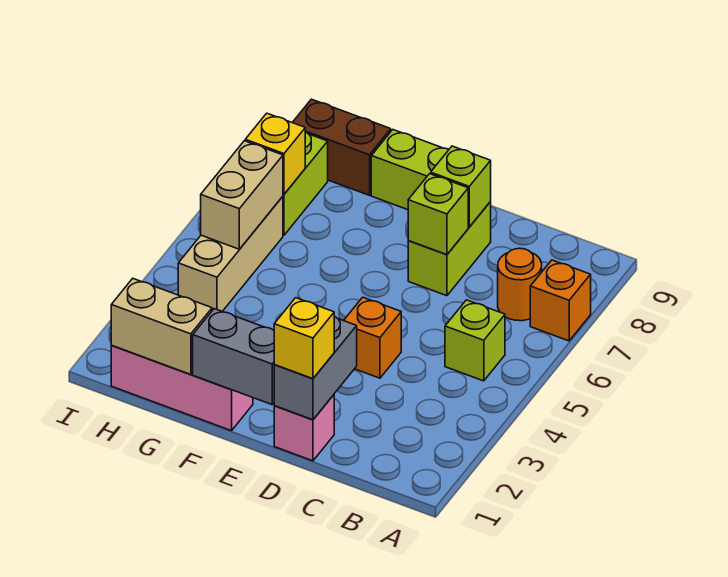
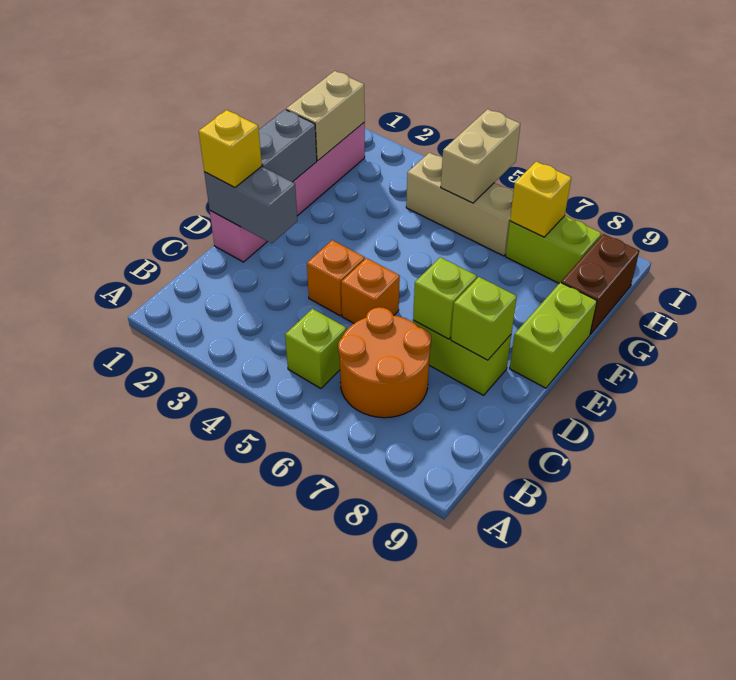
orange brick A7 level 1 -> orange brick D5 level 1
orange round brick B7 level 1 -> orange round brick B6:C7 level 1
tan brick H5:H6 level 2 -> tan brick H5:I5 level 2

